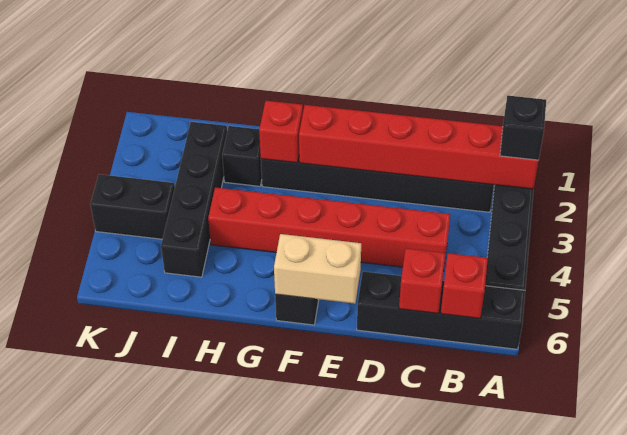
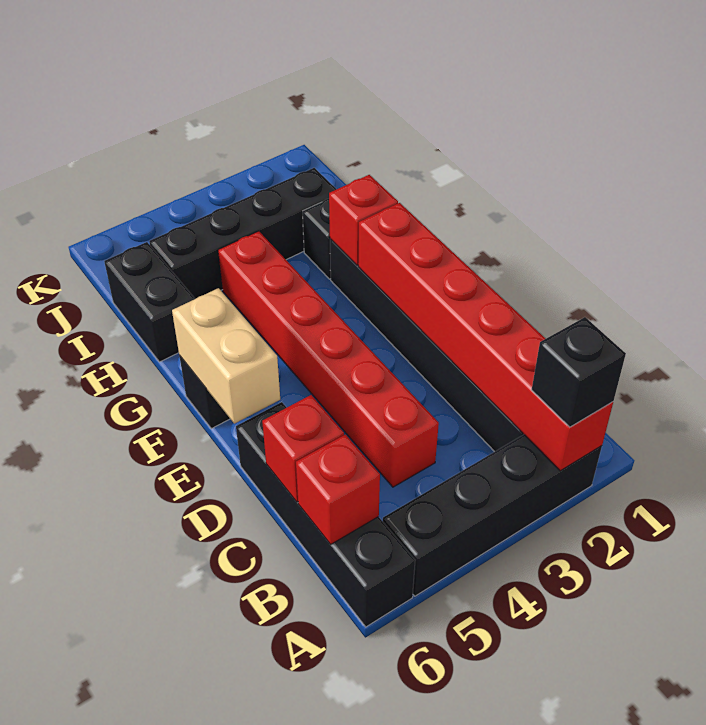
black brick J4:K4 level 1 -> black brick H6:I6 level 1

